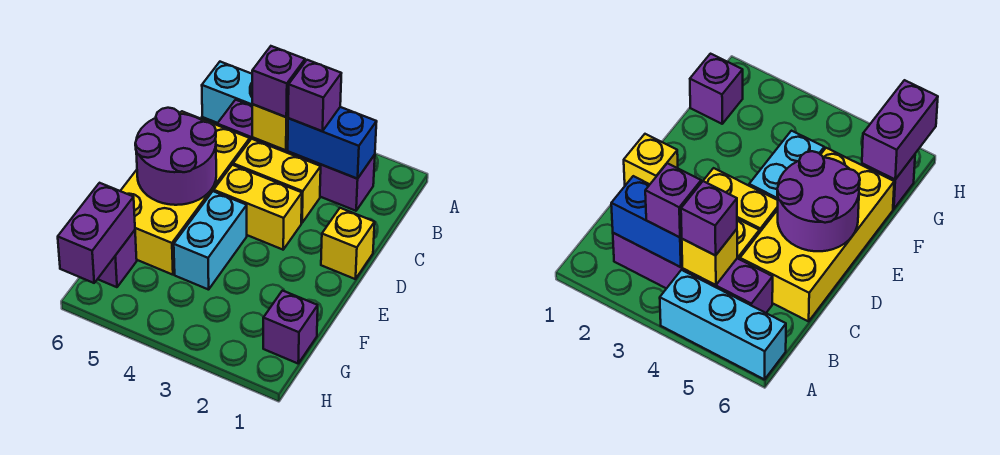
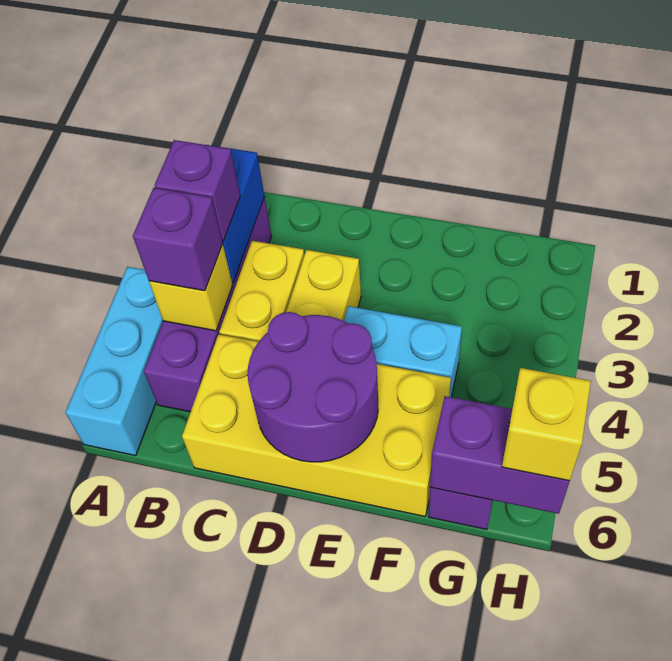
yellow brick D1 level 1 -> yellow brick H6 level 3
purple brick G1 level 1 -> none

